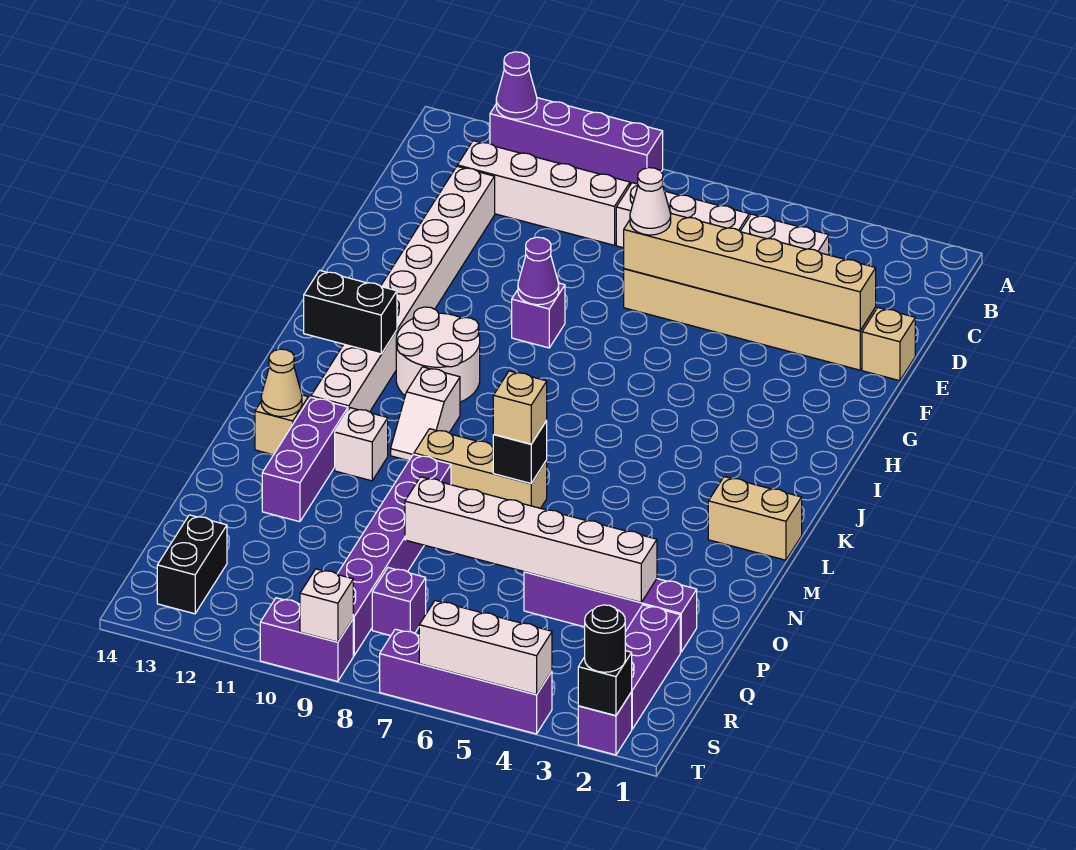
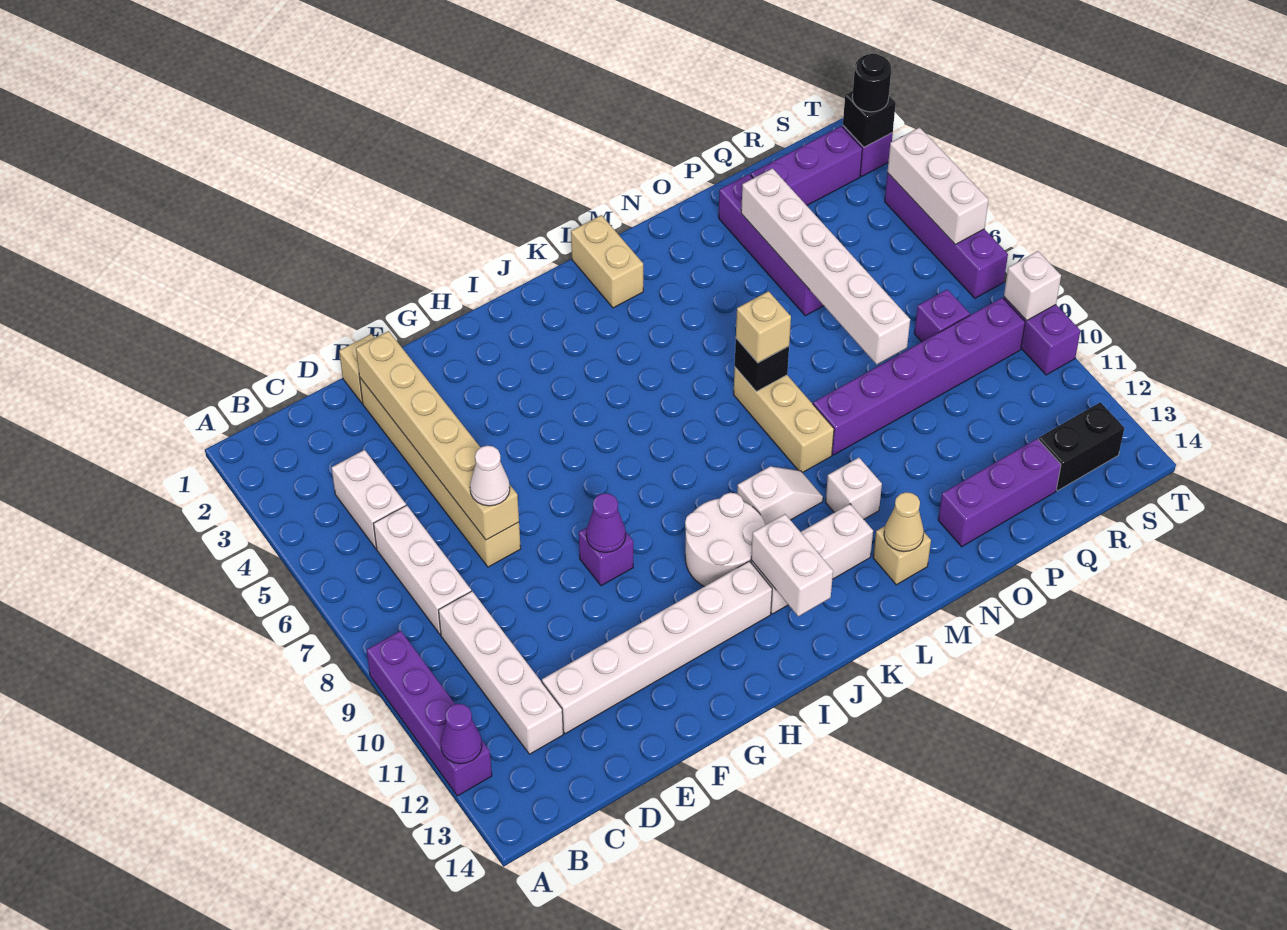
black brick J12:J13 level 2 -> white brick J12:J13 level 2
purple brick M12:O12 level 1 -> purple brick O13:Q13 level 1

